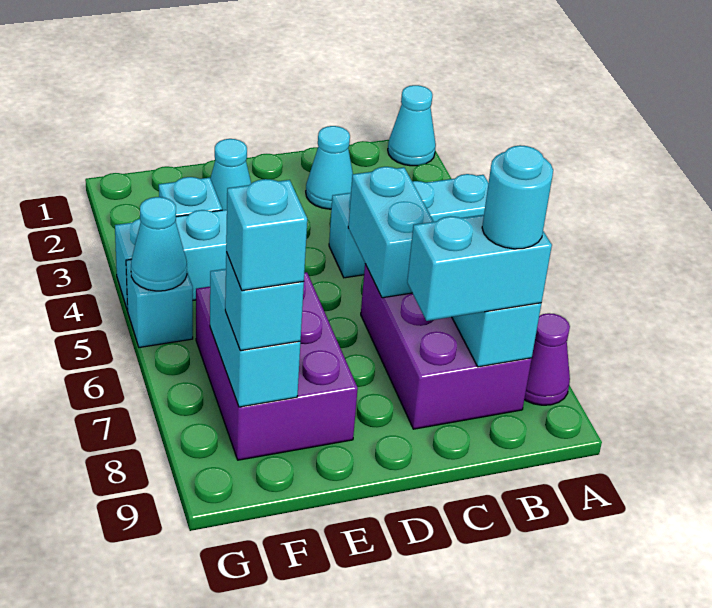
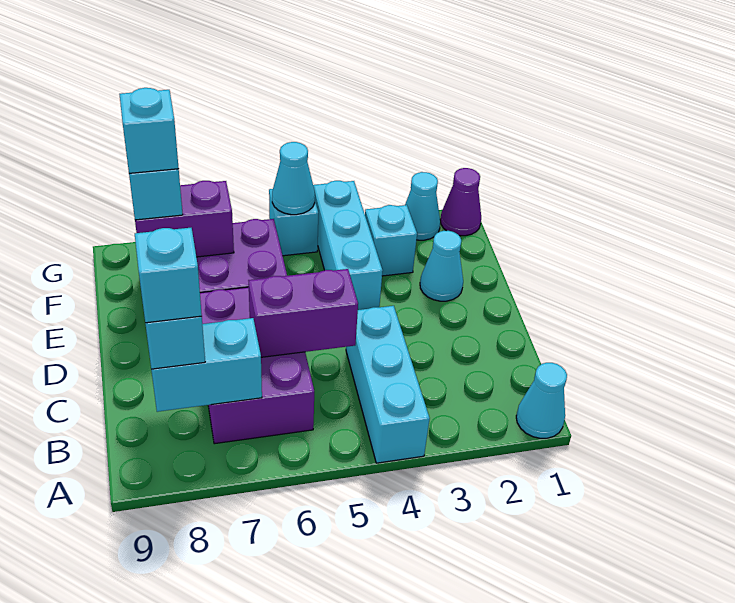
purple cone A8 level 1 -> purple cone G1 level 1
purple brick B6:C8 level 1 -> purple brick B6:D7 level 1
cyan round brick B8 level 4 -> cyan brick B8 level 4
cyan cone C2 level 1 -> cyan cone G2 level 1
cyan brick C5:C6 level 2 -> purple brick C5:C6 level 2
cyan brick F7:F8 level 2 -> purple brick F7:F8 level 2

